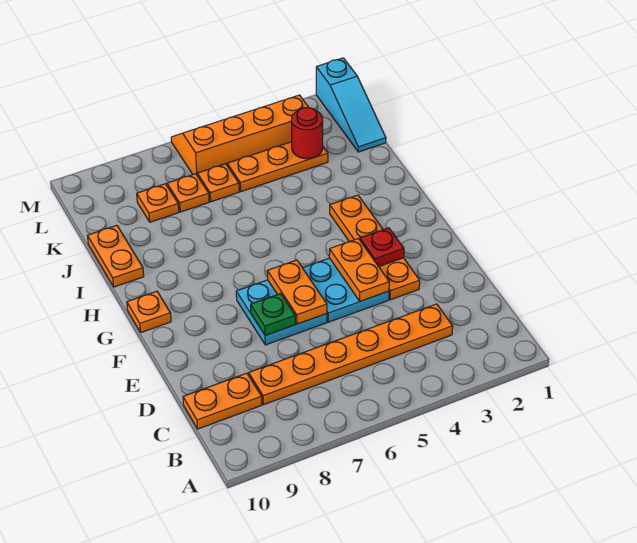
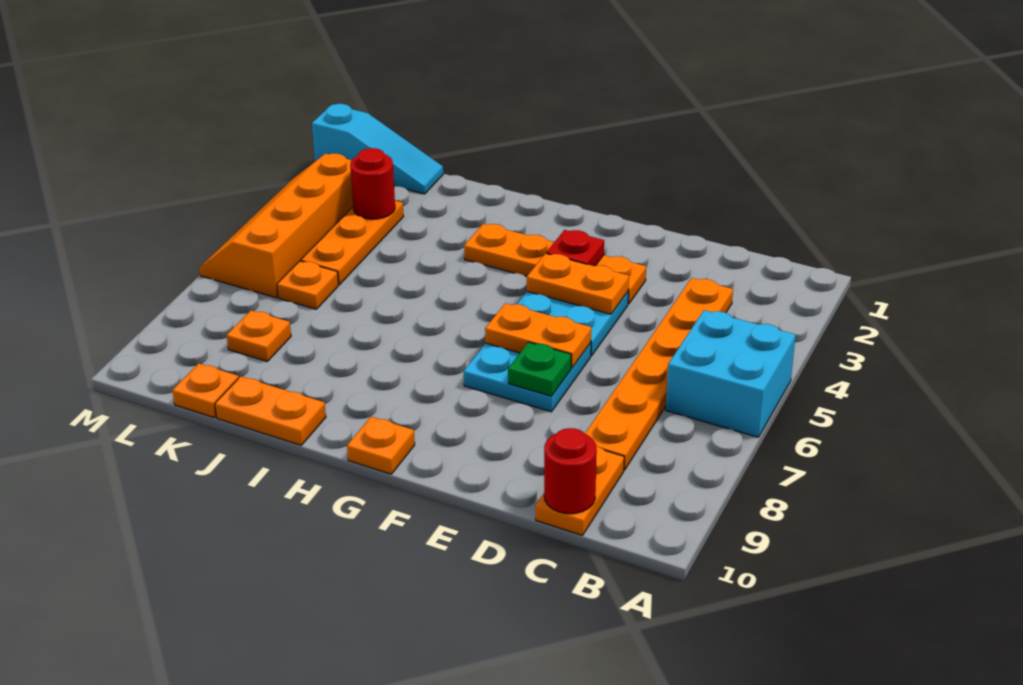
none -> cyan brick A5:B6 level 1
none -> red round brick C10 level 2
orange plate K7 level 1 -> orange plate K10 level 1

